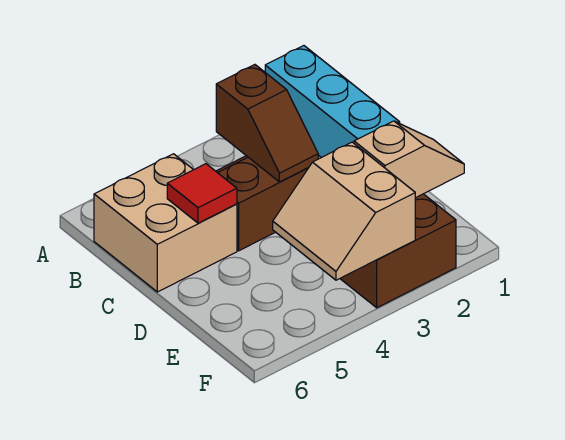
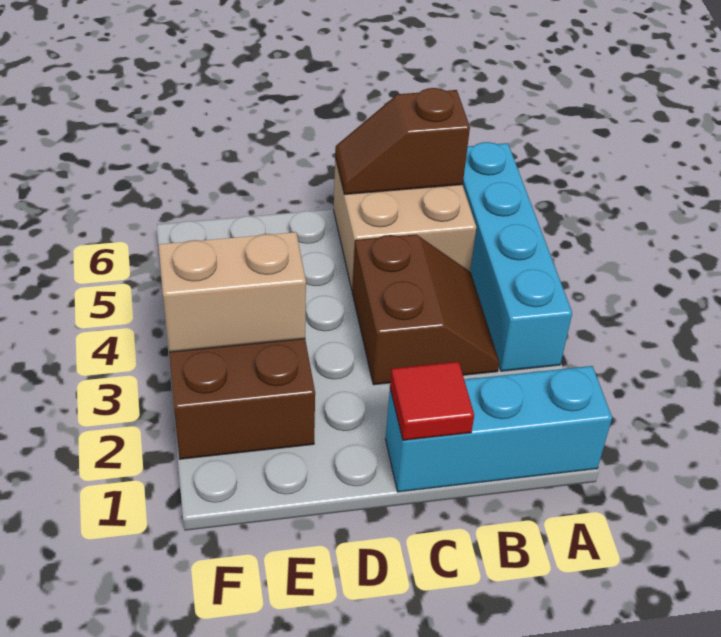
none -> cyan brick A3:A6 level 1
brown slope B3:C3 level 2 top B -> brown slope B6:C6 level 2 top B
red tile C5 level 2 -> red tile C1 level 2
tan slope E1:E2 level 2 top 2 -> none

